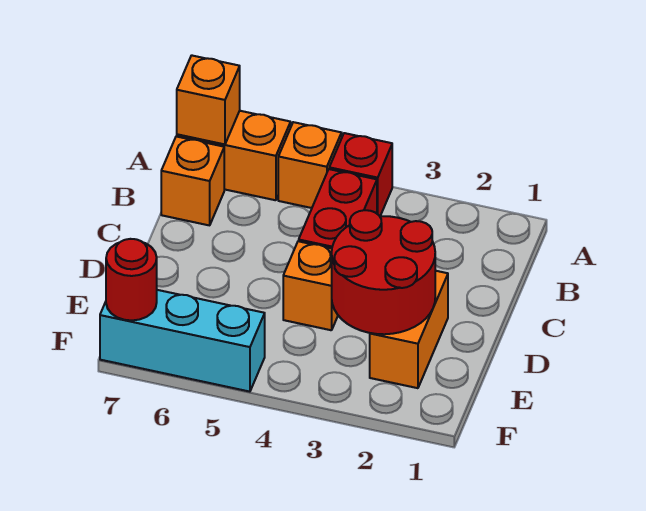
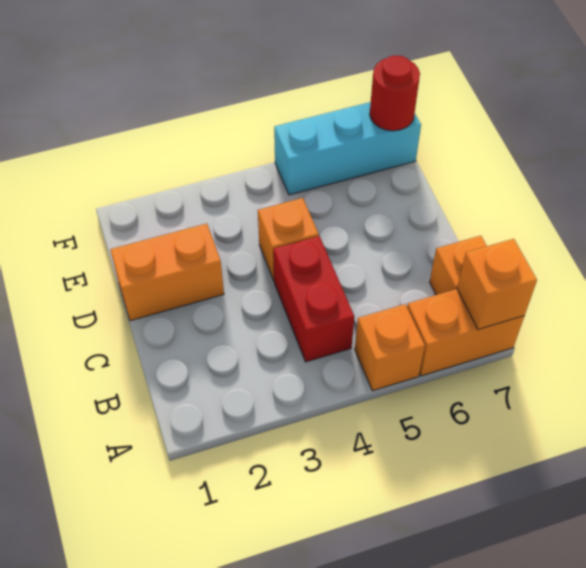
red brick A4 level 1 -> none
orange brick D2:E2 level 1 -> orange brick D1:D2 level 1
red round brick D2:E3 level 2 -> none

